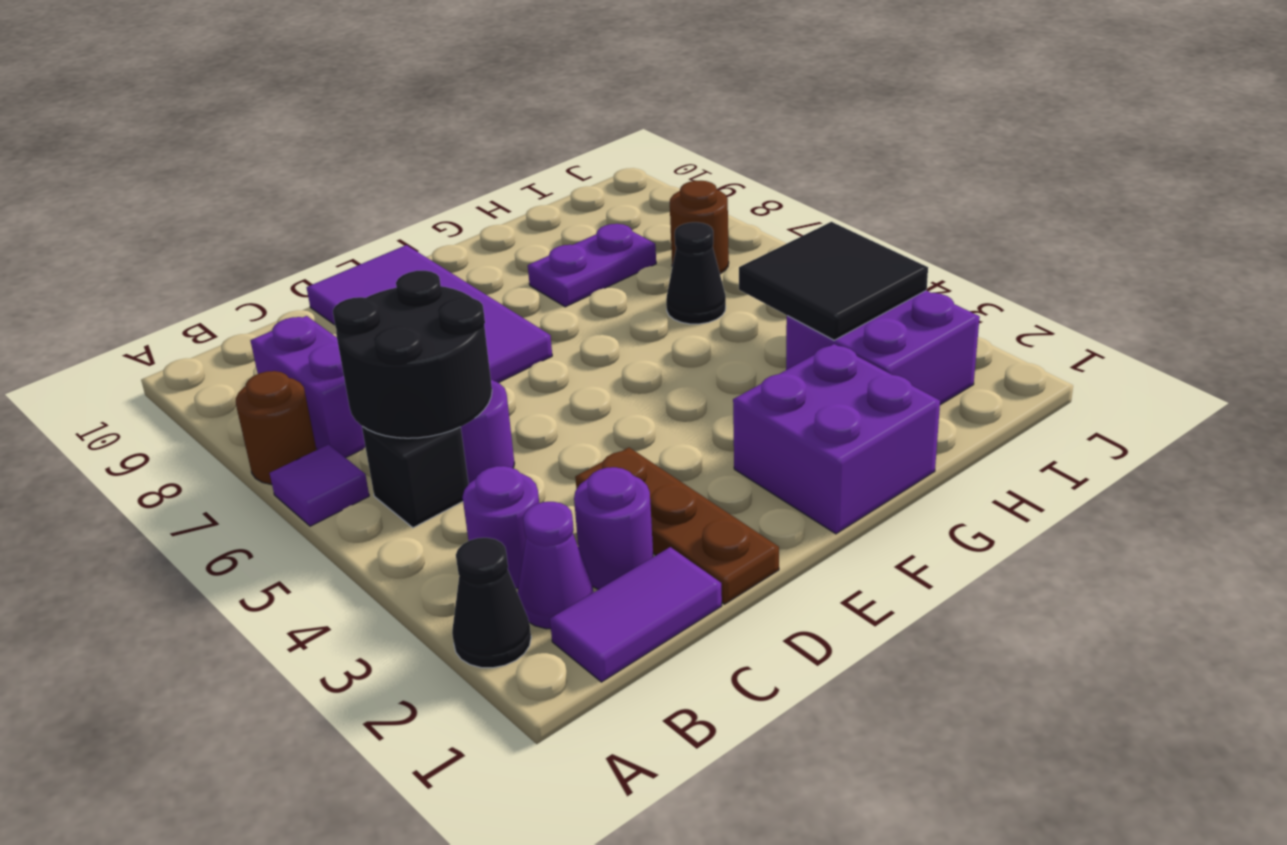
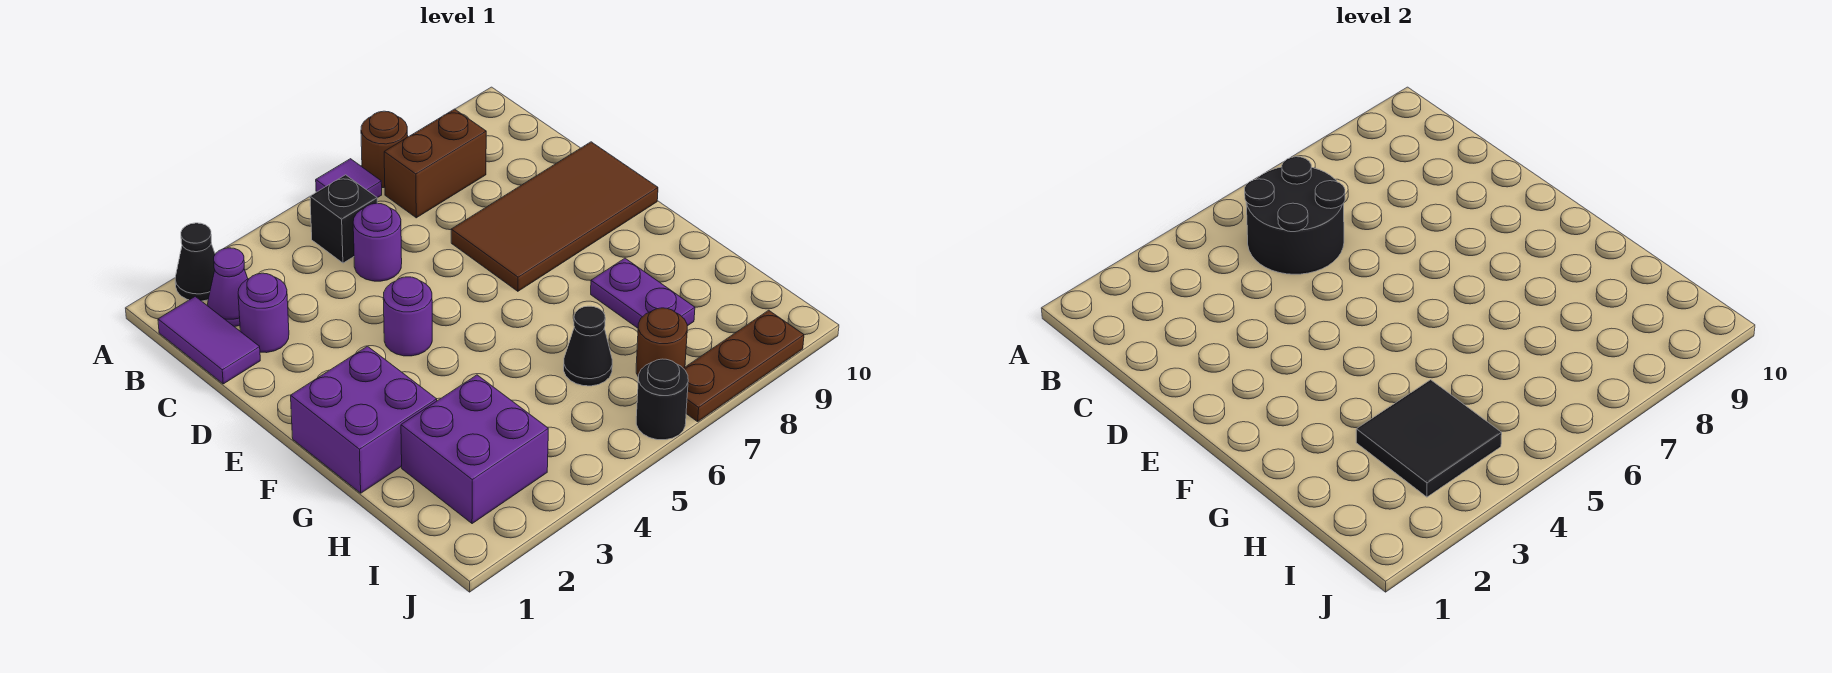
purple round brick B3 level 1 -> purple round brick E4 level 1
purple brick B7:B8 level 1 -> brown brick B7:B8 level 1
brown plate D1:D3 level 1 -> brown plate J7:J9 level 1
purple tile D7:E10 level 1 -> brown tile D7:E10 level 1
none -> black round brick J6 level 1

